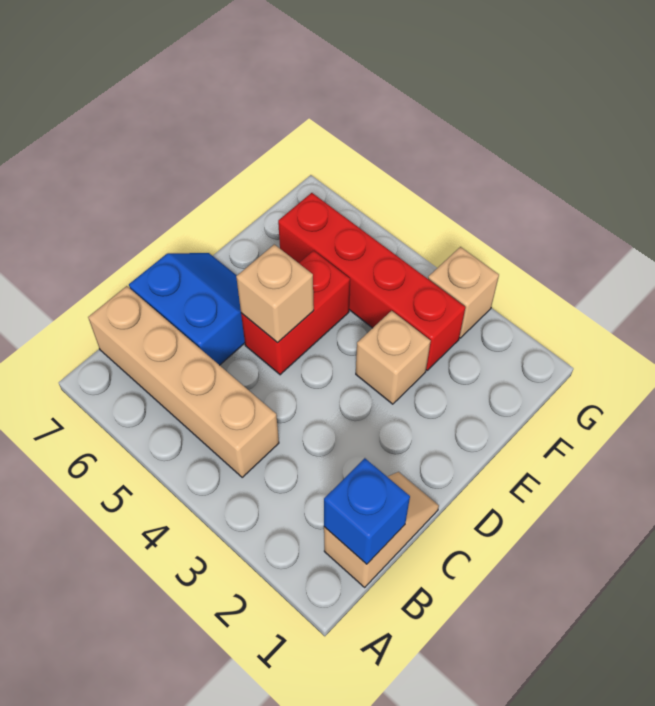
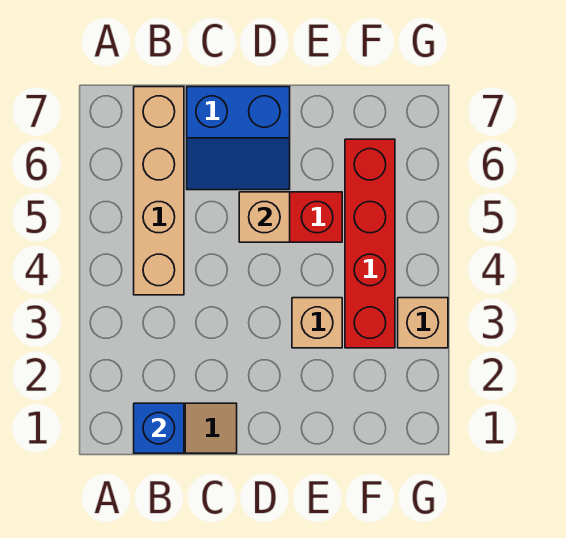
blue slope C6:D7 level 1 top C -> blue slope C6:D7 level 1 top 7

